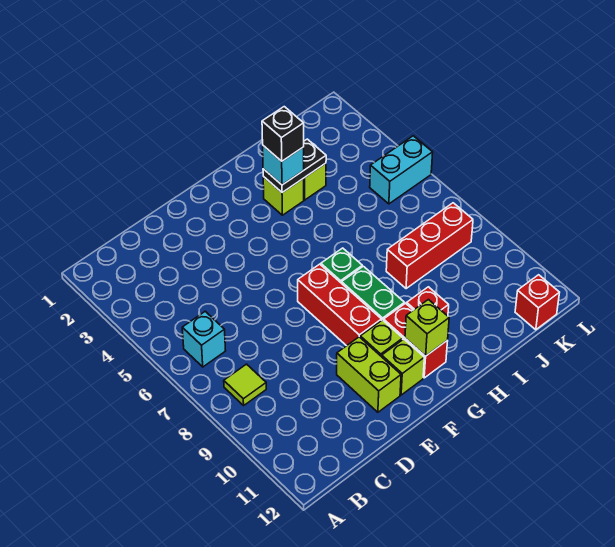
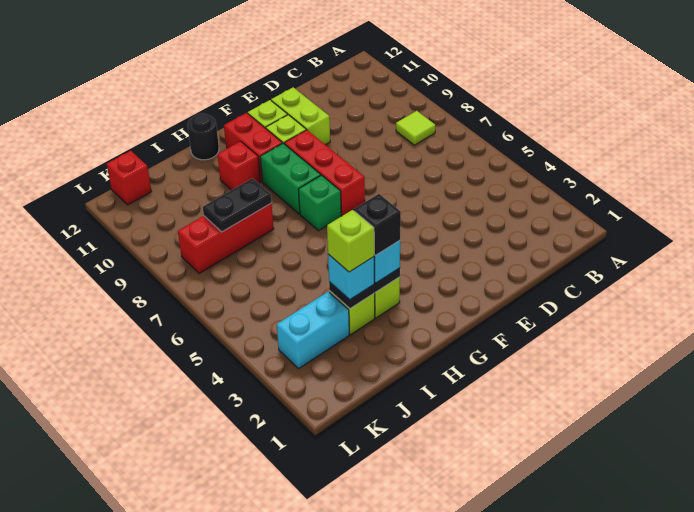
cyan brick B6 level 1 -> cyan brick I3 level 3
lime brick G11 level 2 -> lime brick I3 level 4
none -> black round brick H12 level 1
none -> black plate I8:J8 level 2
cyan brick K5:L5 level 1 -> cyan brick J3:K3 level 1

